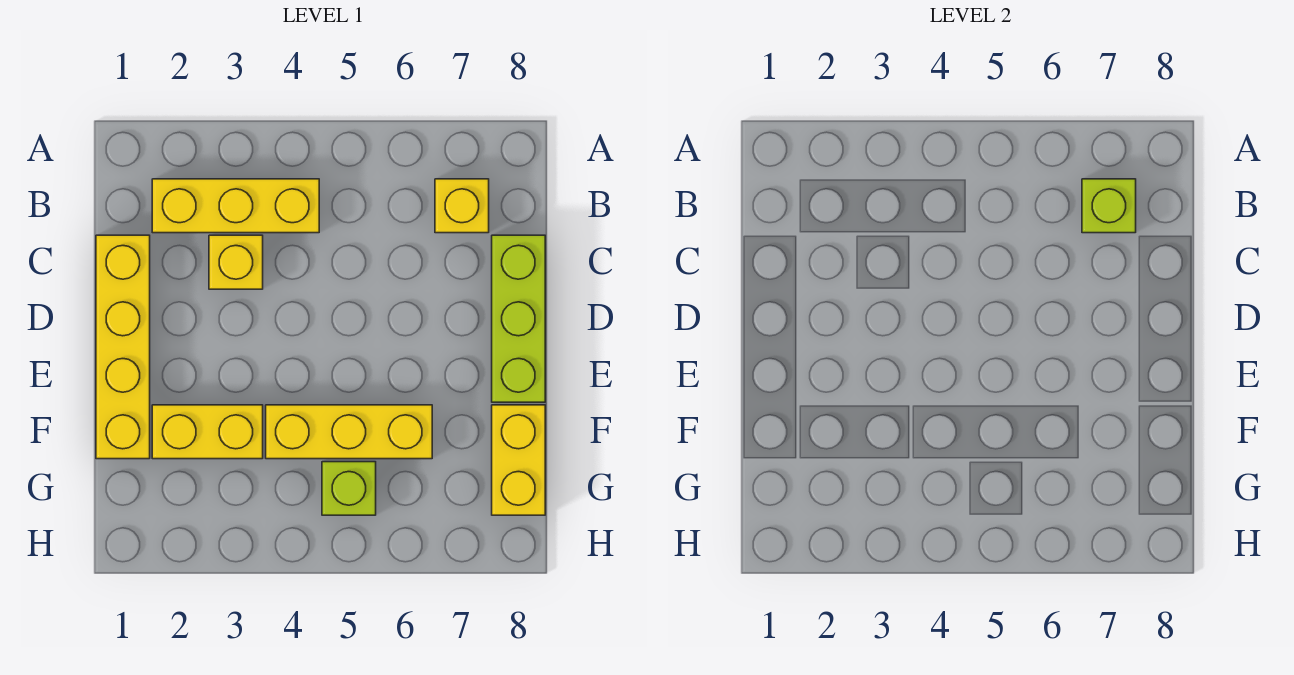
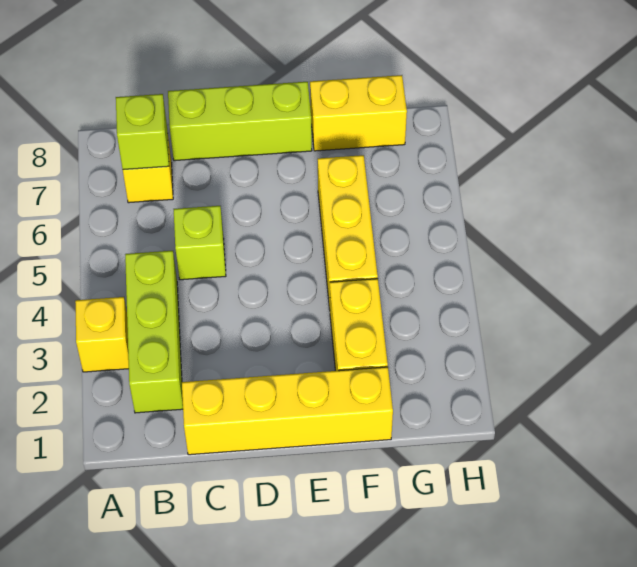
yellow brick B2:B4 level 1 -> lime brick B2:B4 level 1
yellow brick C3 level 1 -> yellow brick A3 level 1
lime brick G5 level 1 -> lime brick C5 level 1

